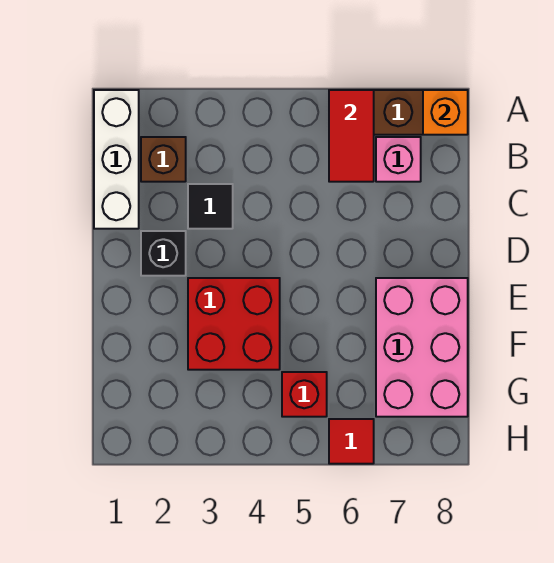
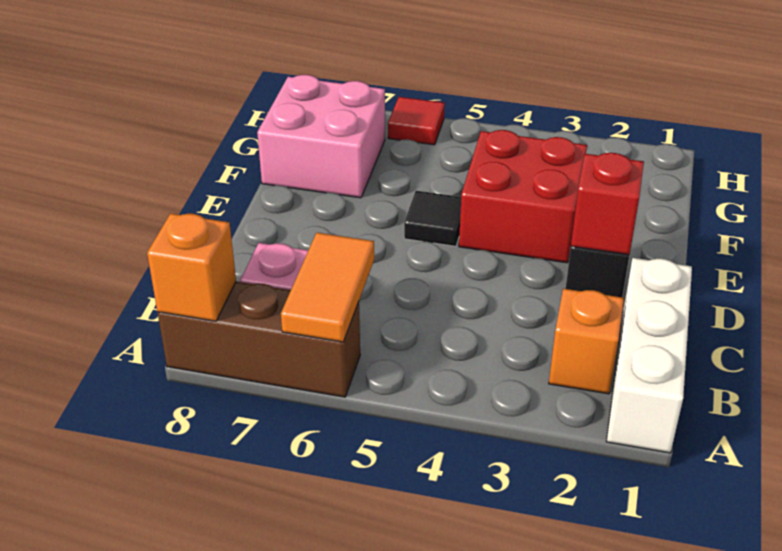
red tile A6:B6 level 2 -> orange tile A6:B6 level 2
brown brick B2 level 1 -> orange brick B2 level 1
black tile C3 level 1 -> black tile E5 level 1
pink brick E7:G8 level 1 -> pink brick F7:G8 level 1
red brick G5 level 1 -> red brick D2 level 2

